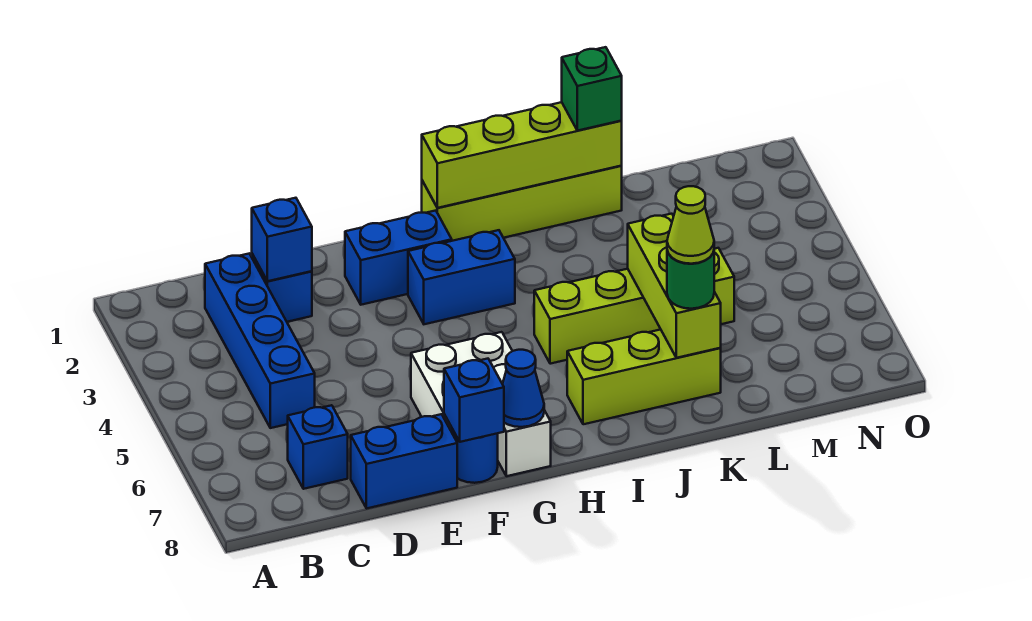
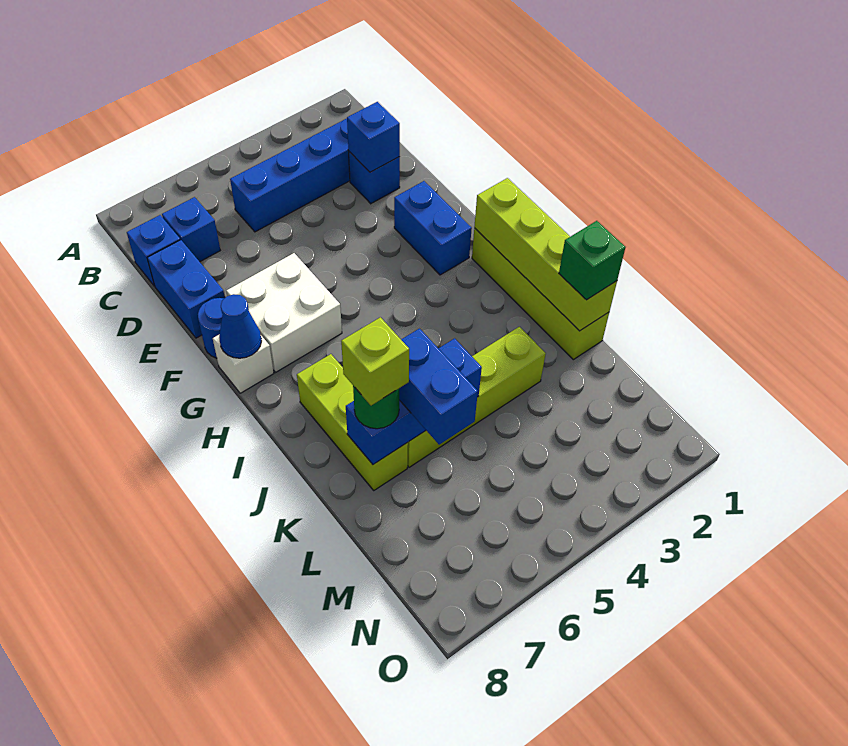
blue brick F8 level 2 -> blue brick C8 level 1
blue brick G3:H3 level 1 -> blue brick K6:L6 level 3
lime brick I5:L5 level 1 -> lime brick K3:K6 level 1
lime brick K5:K7 level 2 -> blue brick K5:K7 level 2
lime cone K7 level 4 -> lime brick K7 level 4

